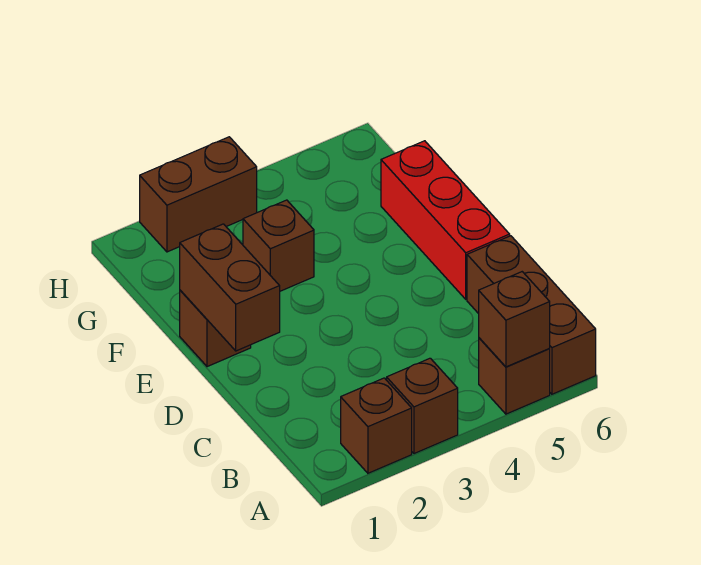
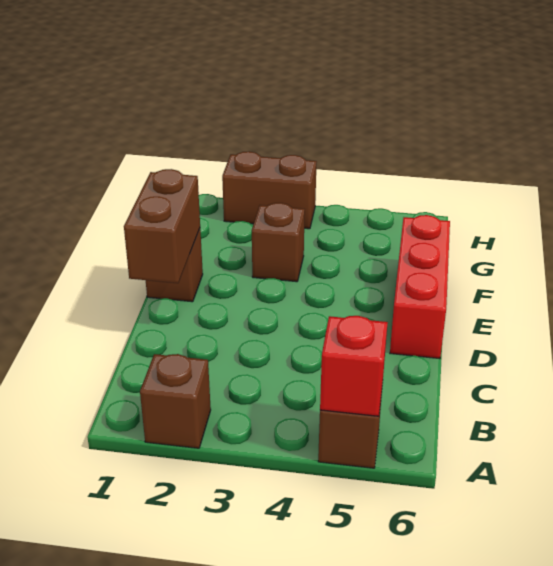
brown brick A3 level 1 -> none
brown brick A5 level 2 -> red brick A5 level 2
brown brick A6:C6 level 1 -> none

